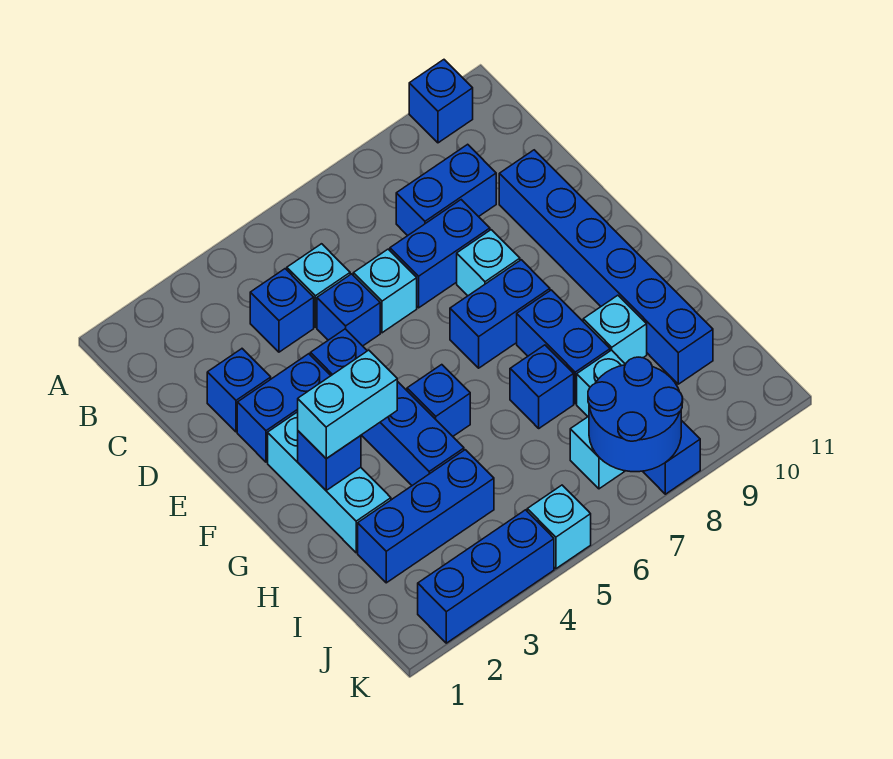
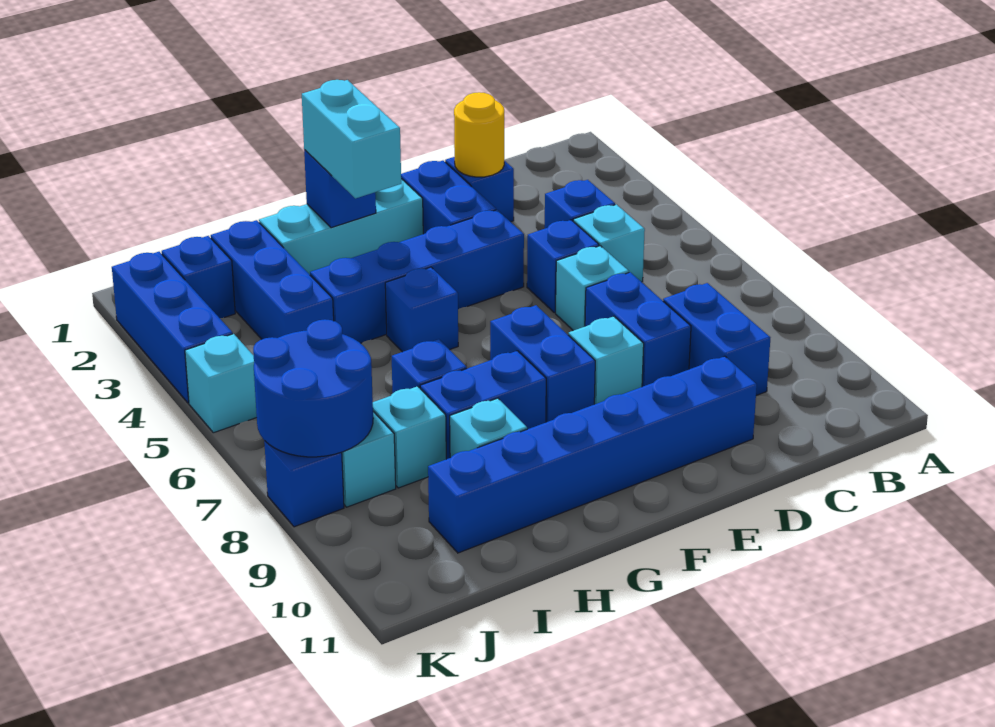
blue brick A10 level 1 -> blue brick J2 level 1
none -> yellow round brick D2 level 2

